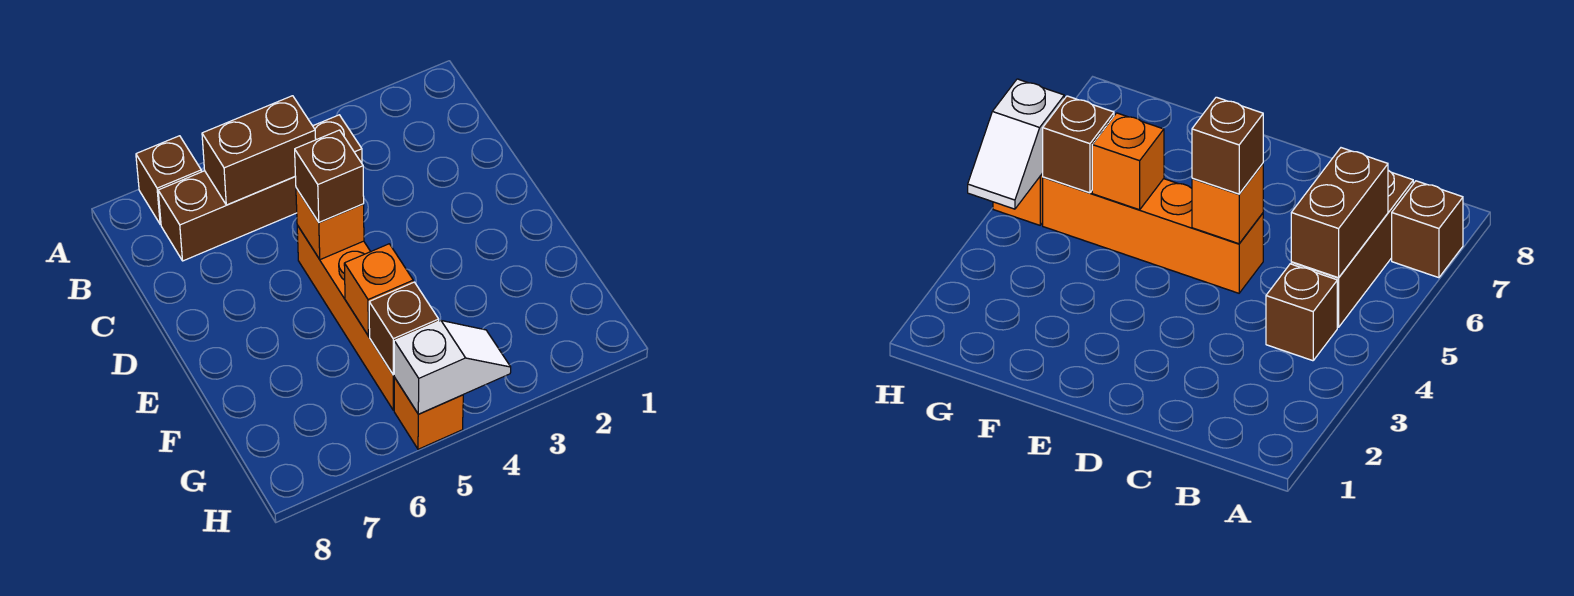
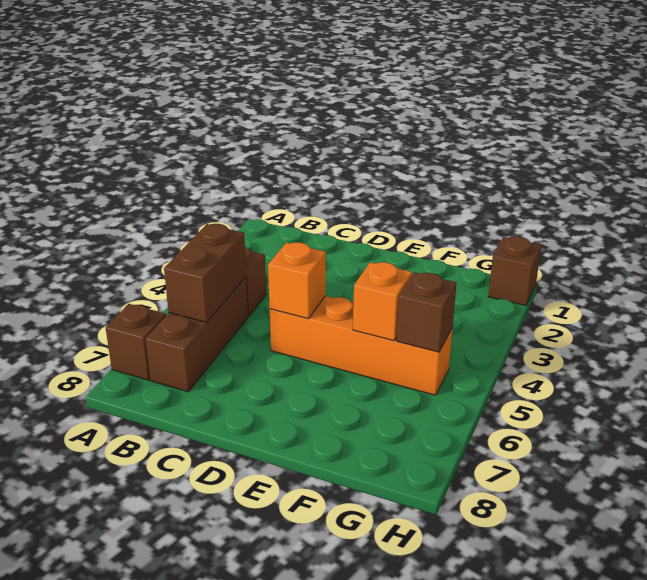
brown brick D5 level 3 -> brown brick H1 level 1
white slope H4:H5 level 2 top 5 -> none
orange brick H5 level 1 -> none

